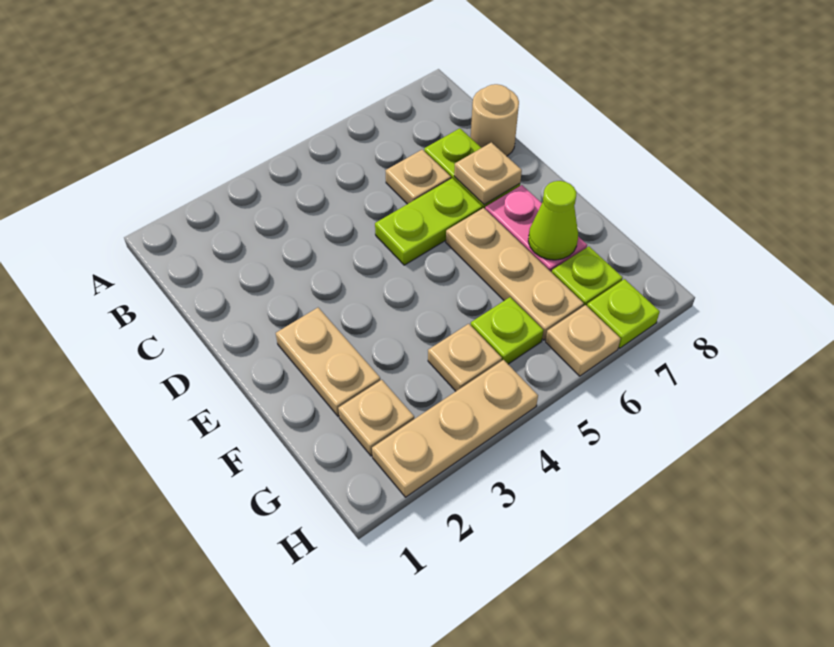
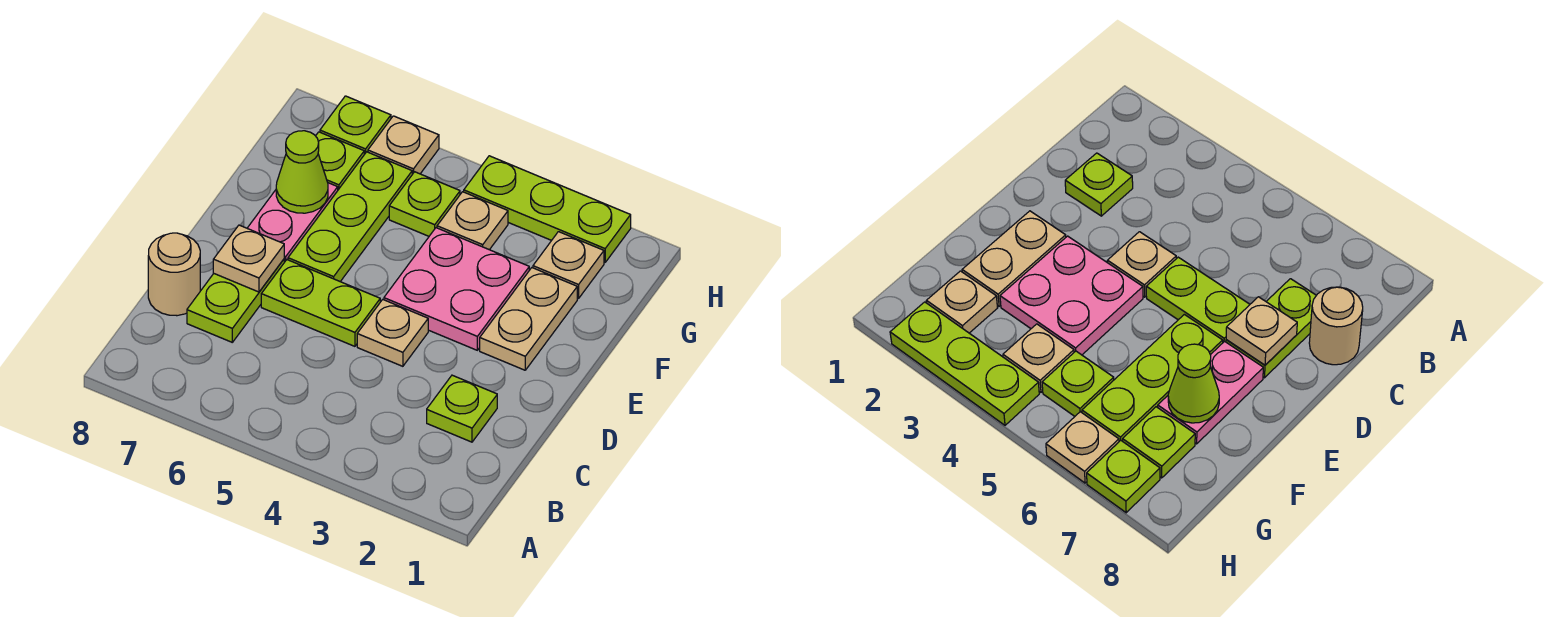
none -> lime plate C2 level 1
tan plate C6 level 1 -> tan plate D4 level 1
none -> pink plate E3:F4 level 1
tan plate E6:G6 level 1 -> lime plate E6:G6 level 1
tan plate H2:H4 level 1 -> lime plate H2:H4 level 1

